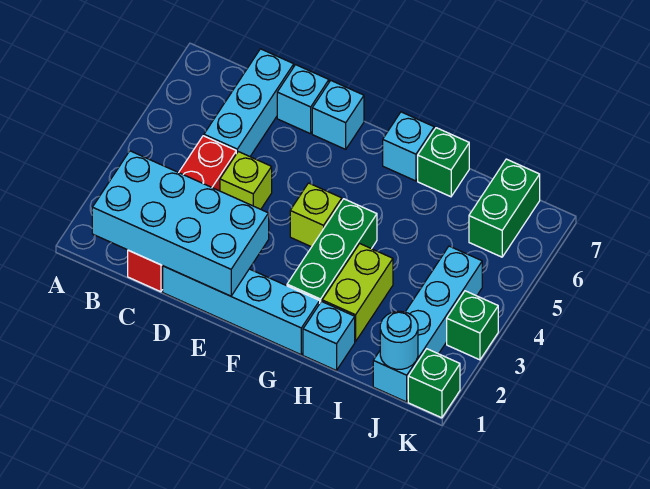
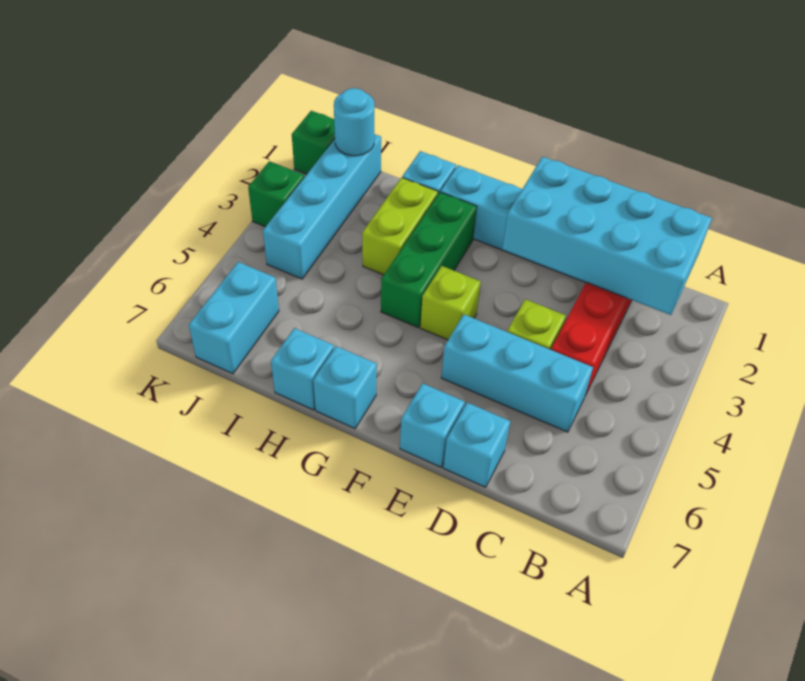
cyan brick C5:C7 level 1 -> cyan brick C5:E5 level 1
green brick H7 level 1 -> cyan brick H7 level 1
green brick J6:J7 level 1 -> cyan brick J6:J7 level 1

